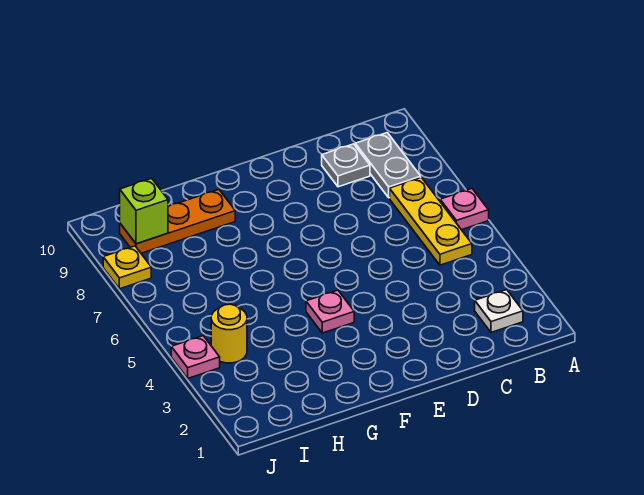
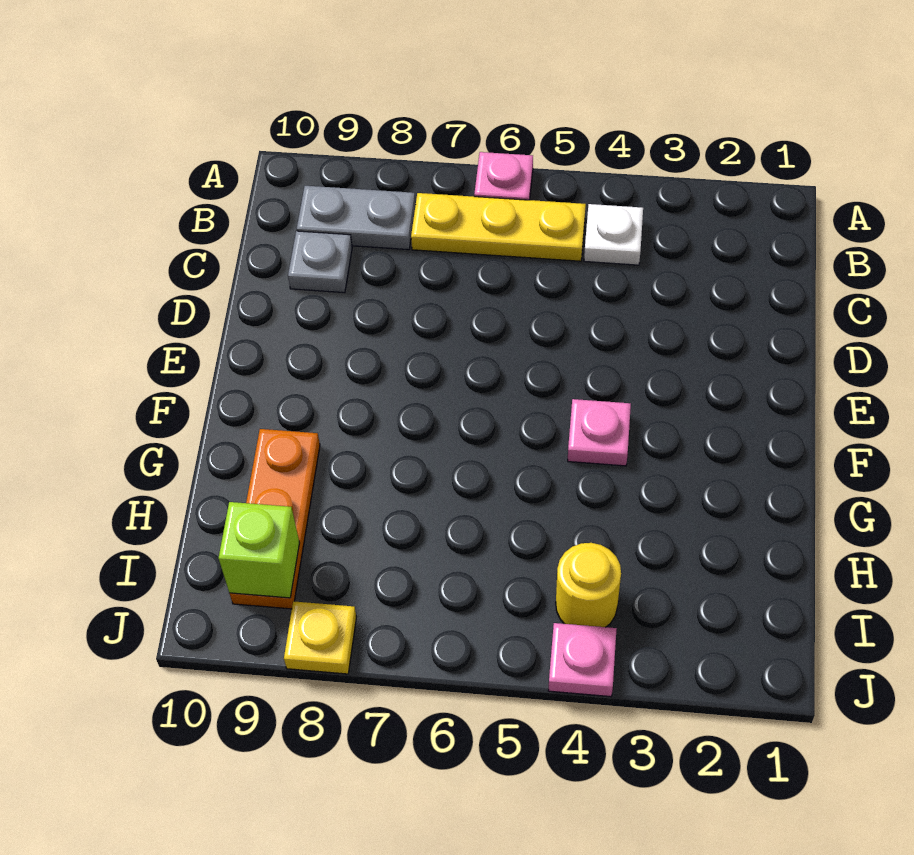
white plate B2 level 1 -> white plate B4 level 1

